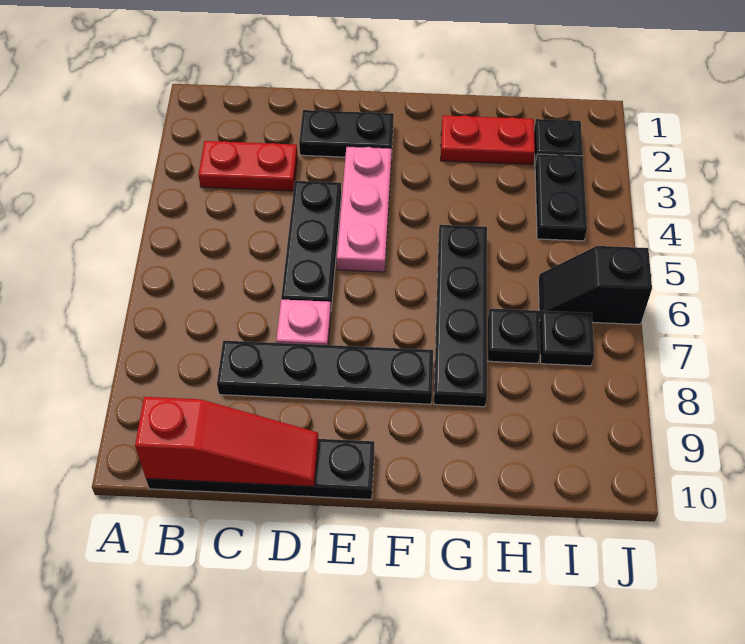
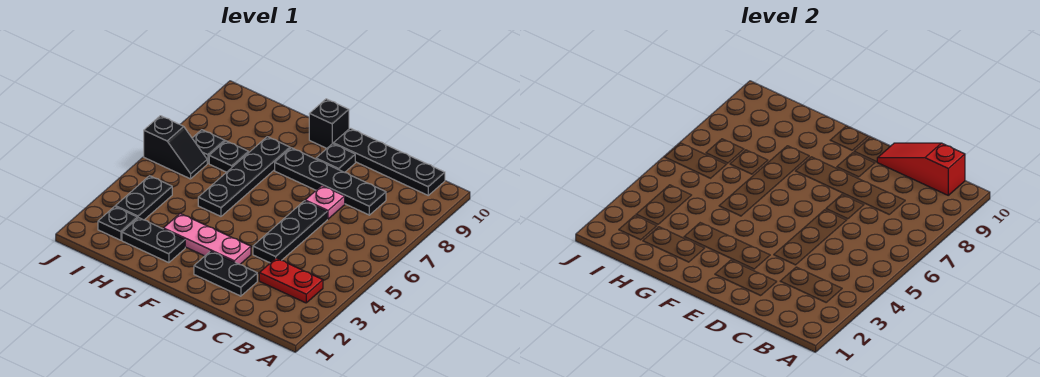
pink plate E3:E5 level 1 -> pink plate E3:G3 level 1
none -> black plate E9 level 1
none -> black brick F10 level 1
red plate G2:H2 level 1 -> black plate G2:H2 level 1

